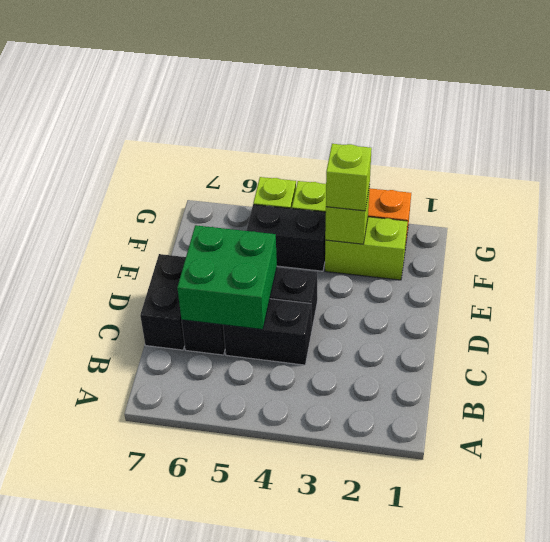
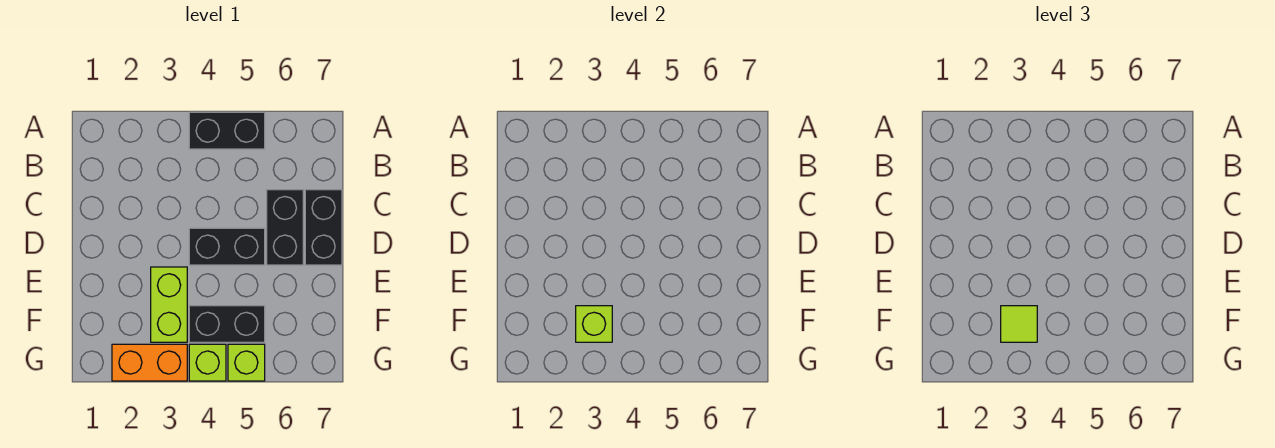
black brick C4:C5 level 1 -> black brick A4:A5 level 1
green brick C5:D6 level 2 -> none
lime brick F2:F3 level 1 -> lime brick E3:F3 level 1
lime brick F3 level 3 -> lime tile F3 level 3

